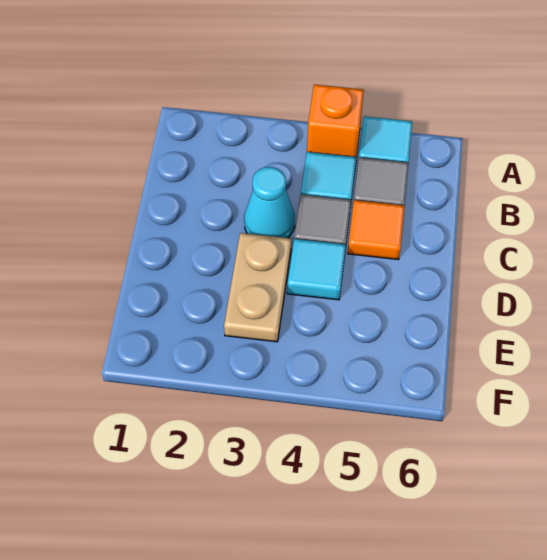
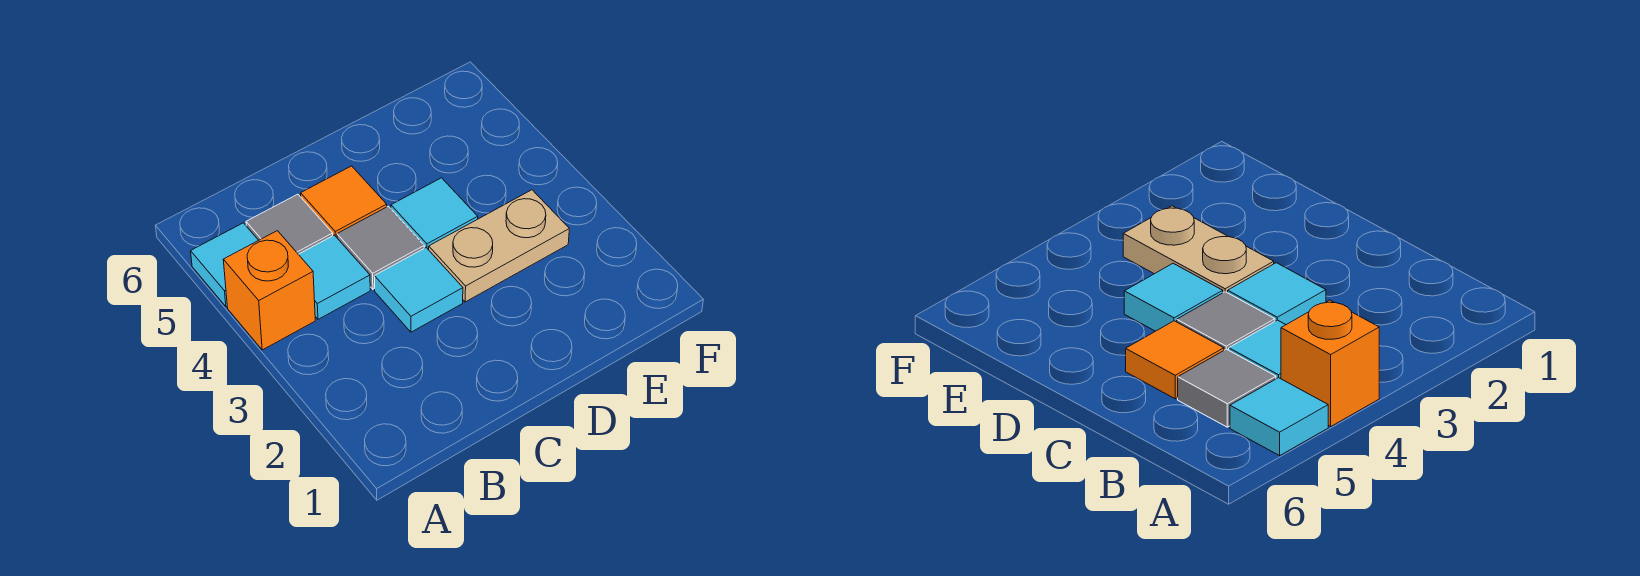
cyan cone C3 level 1 -> cyan tile C3 level 1

